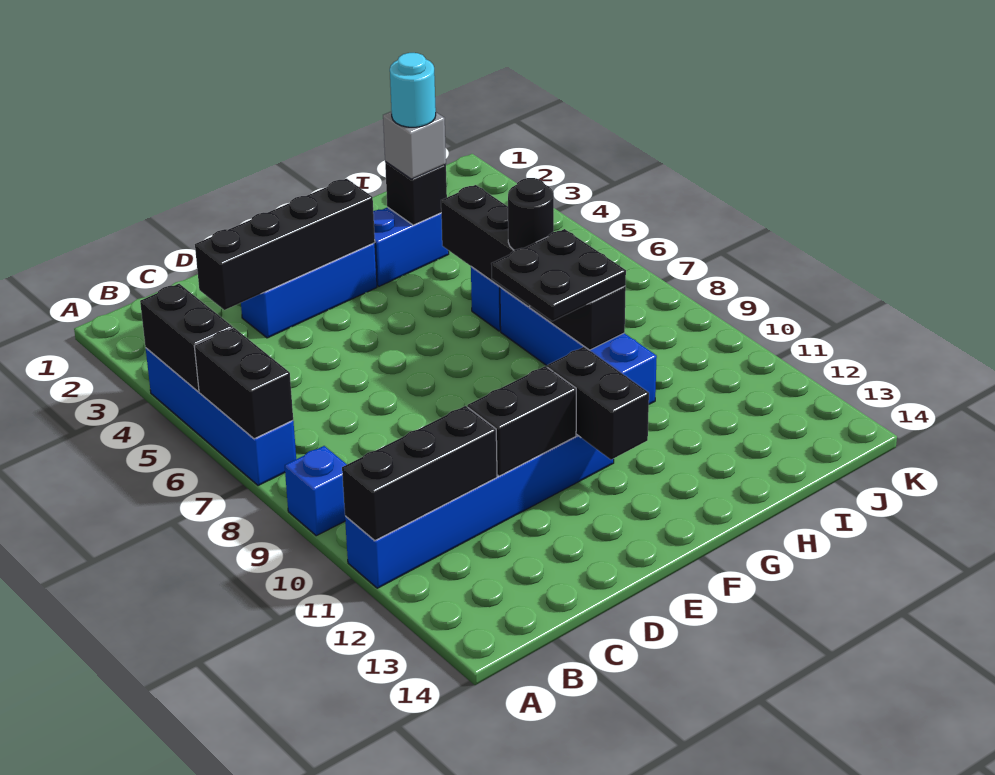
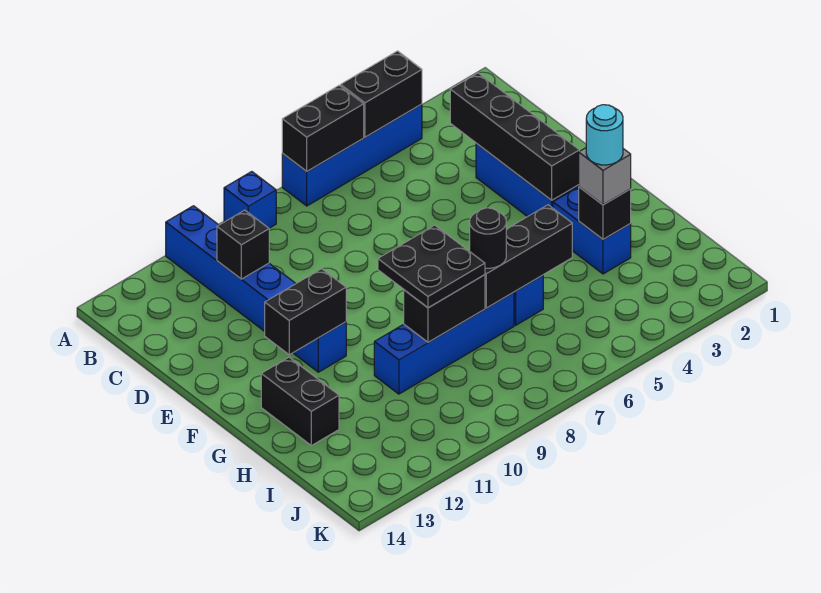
black brick A11:C11 level 2 -> black brick C11 level 2
black brick D11:E11 level 2 -> black brick G13:H13 level 1

